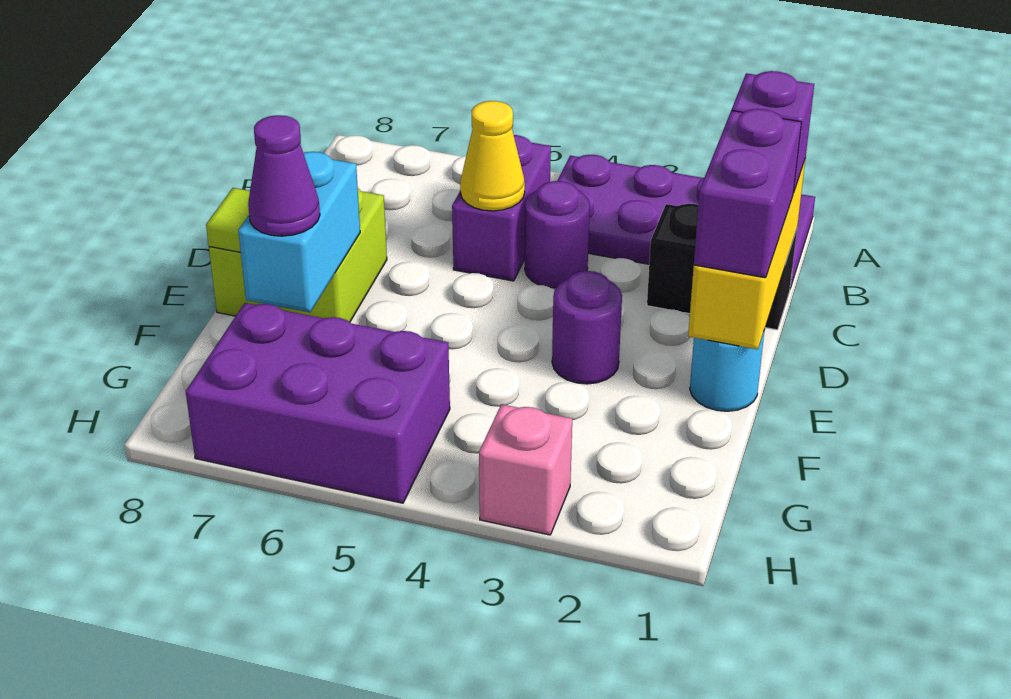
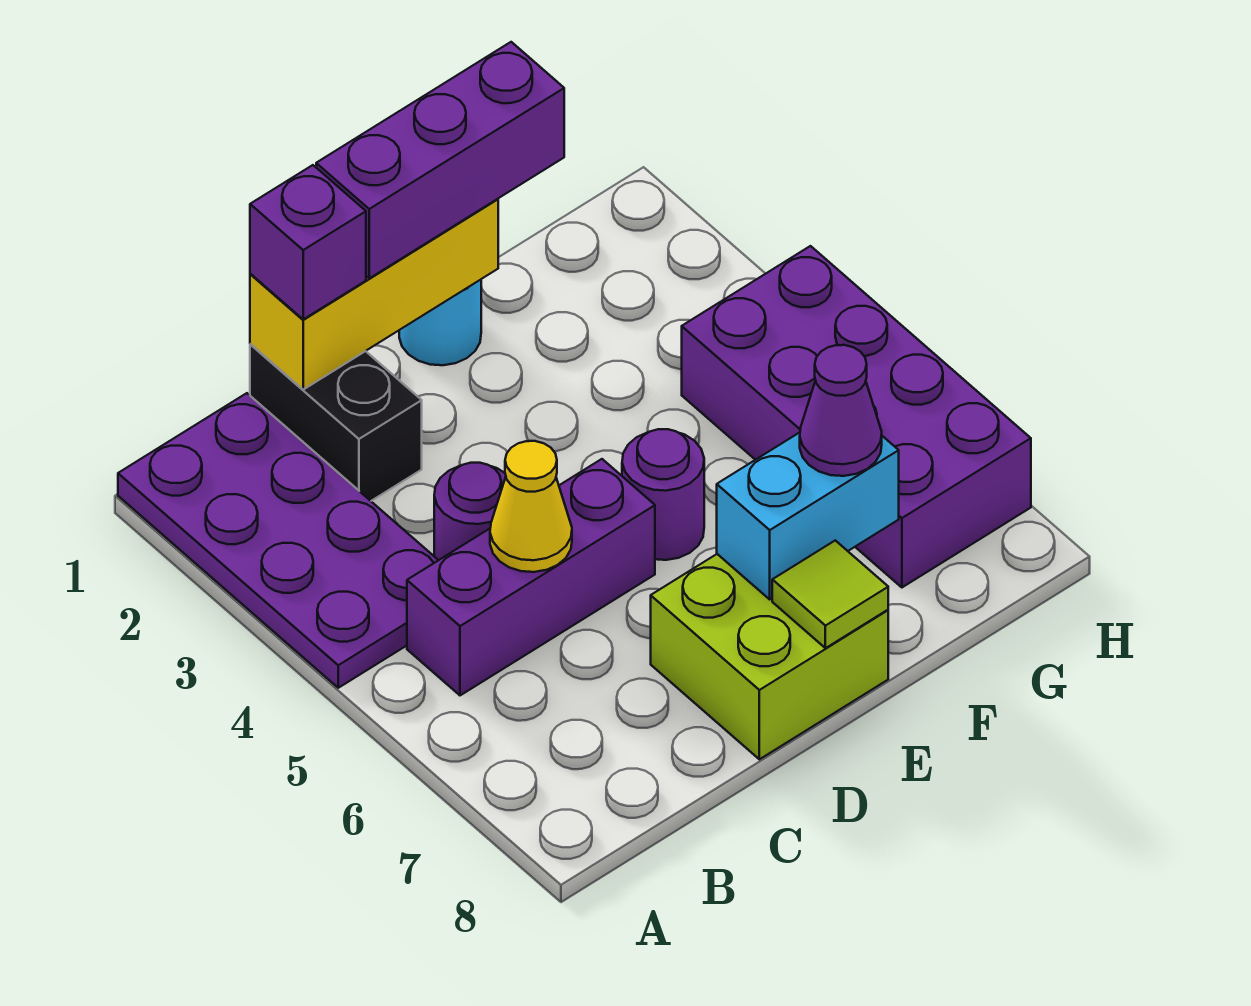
purple brick B5:C5 level 1 -> purple brick B5:D5 level 1
purple brick D1:E1 level 3 -> purple brick D1:F1 level 3
purple round brick E3 level 1 -> purple round brick E5 level 1
purple brick G5:H7 level 1 -> purple brick G4:H7 level 1
pink brick H3 level 1 -> none

